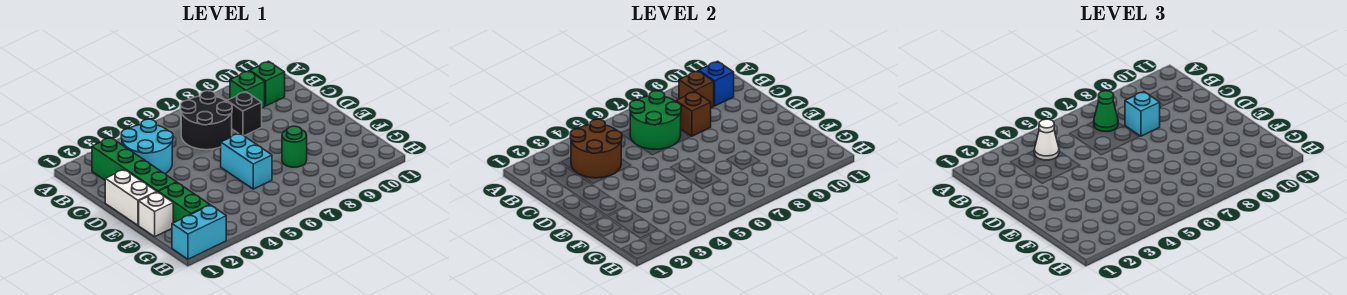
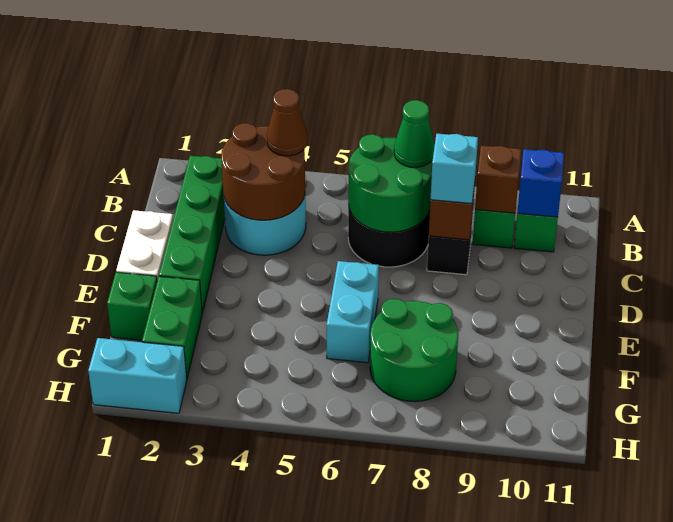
white cone B4 level 3 -> brown cone B4 level 3
white brick F1 level 1 -> green brick F1 level 1
green round brick F8 level 1 -> green round brick F7:G8 level 1

